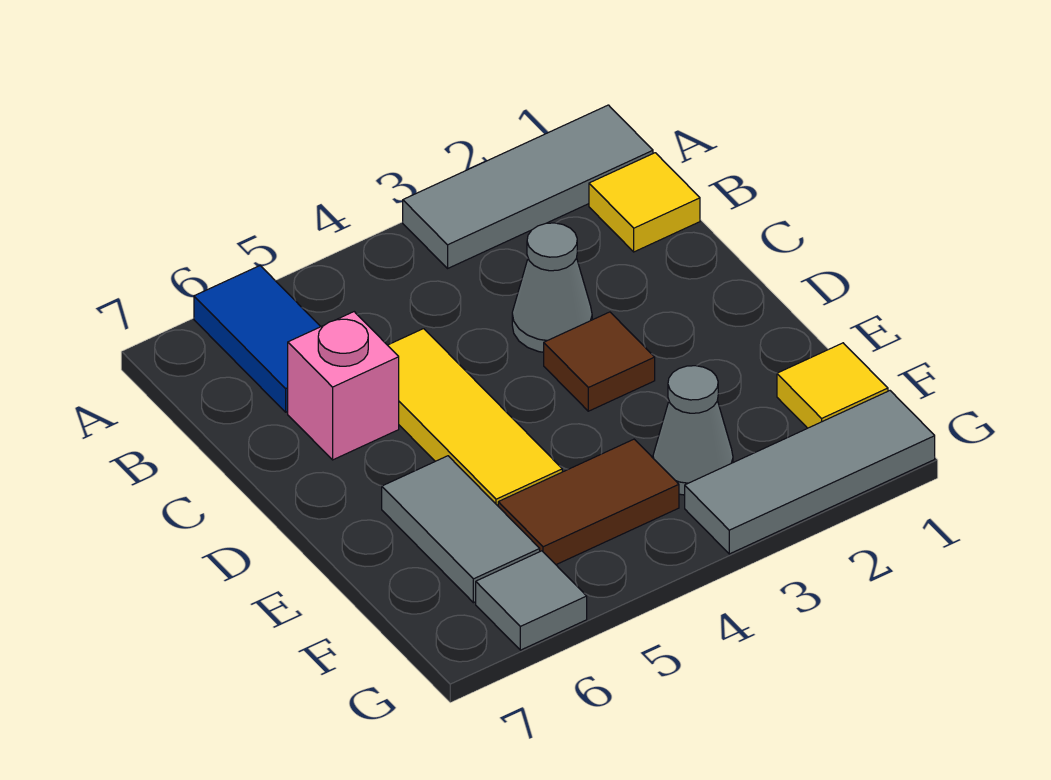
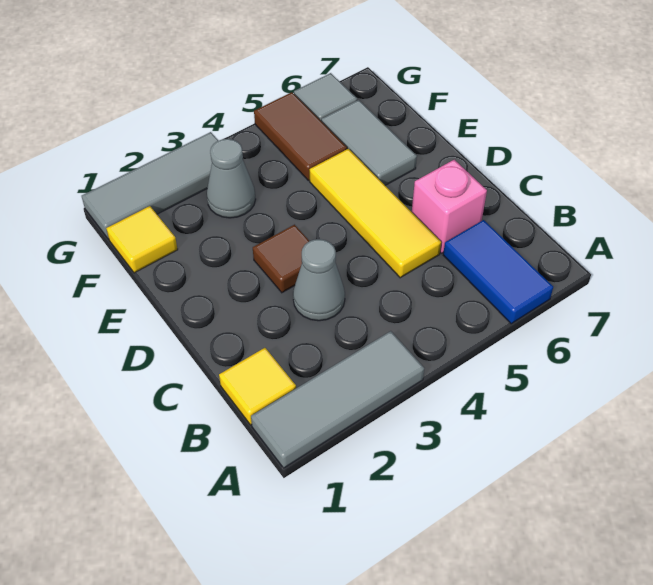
brown tile F4:F5 level 1 -> brown tile F5:G5 level 1

